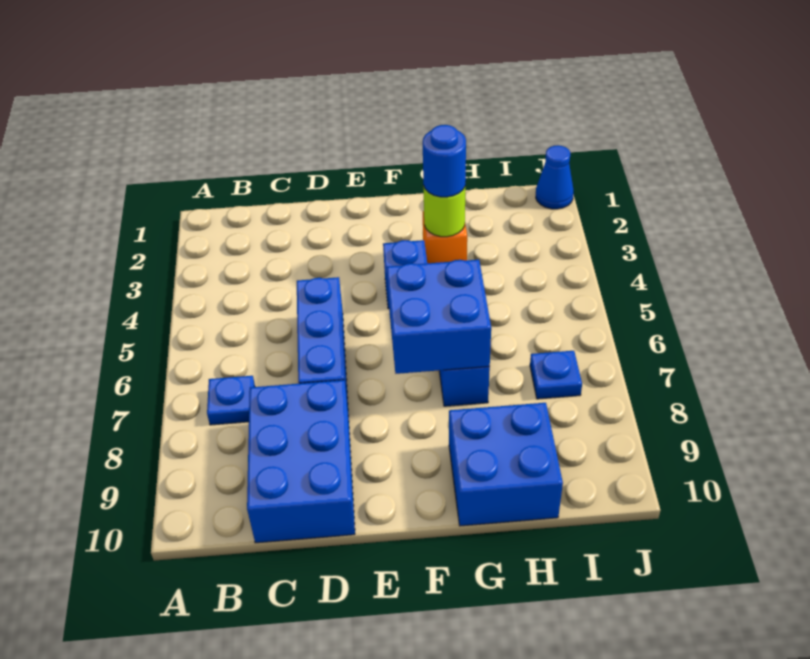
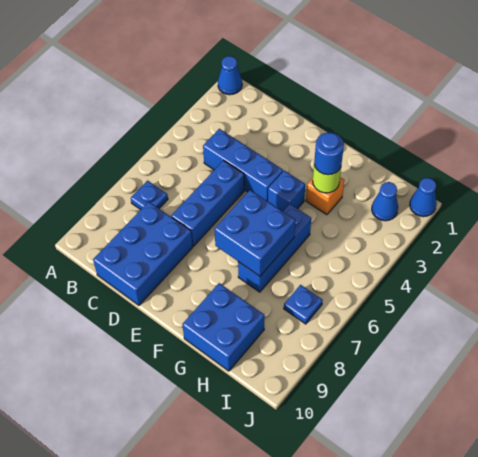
none -> blue cone A1 level 1
none -> blue brick C4:E4 level 1
none -> blue cone I2 level 1

